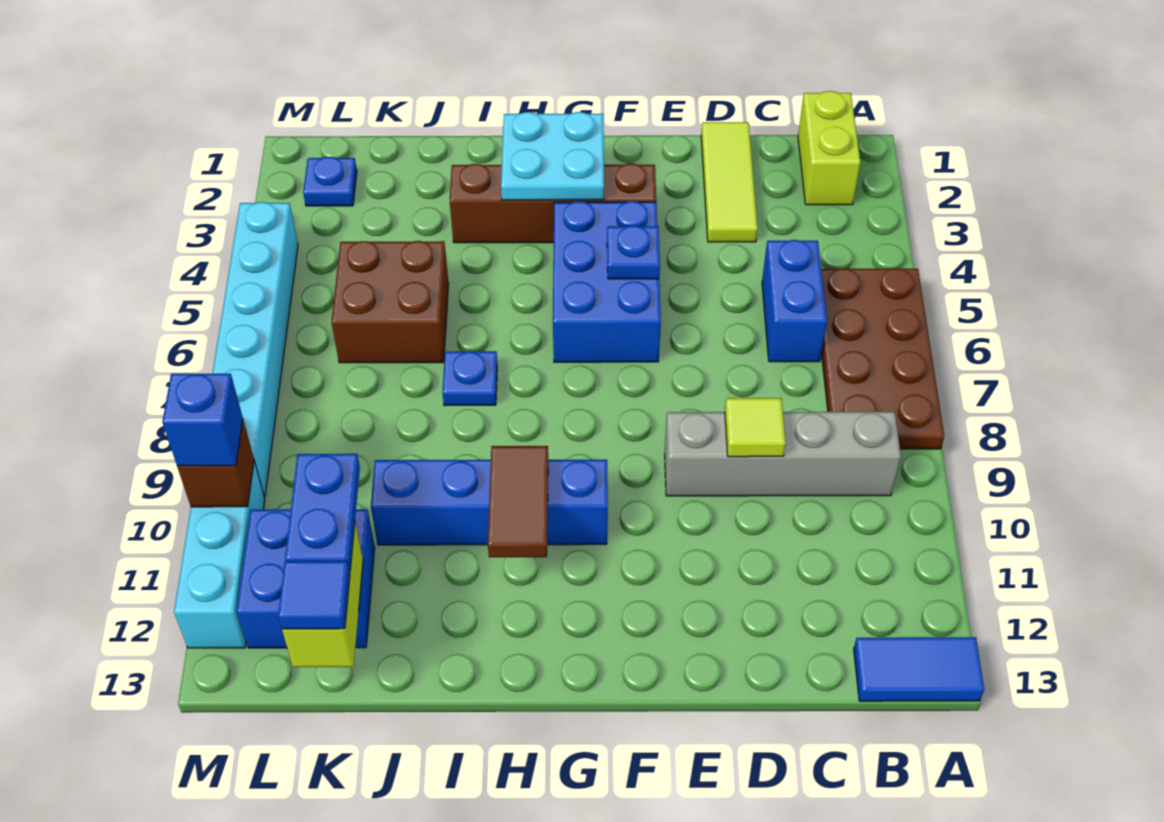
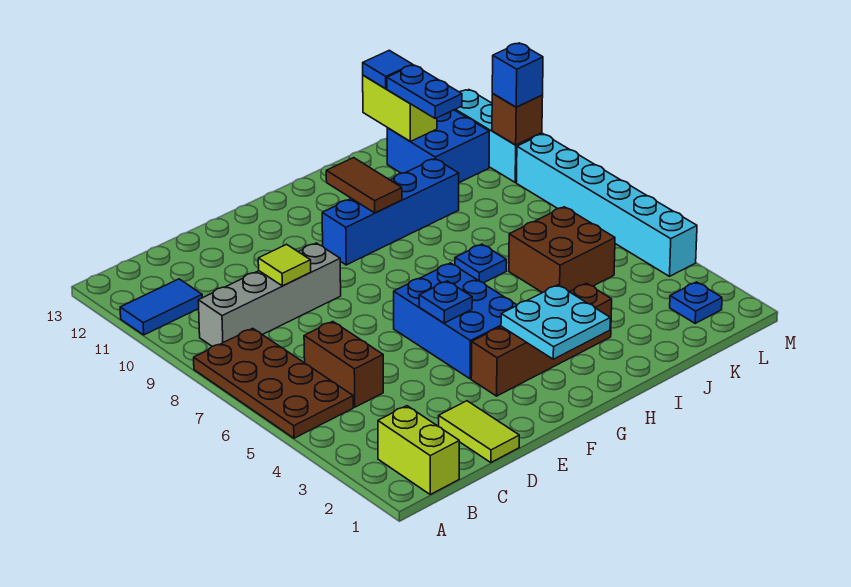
blue tile A13:B13 level 1 -> blue tile A11:B11 level 1
blue brick C5:C6 level 1 -> brown brick C5:C6 level 1
lime tile D1:D3 level 1 -> lime tile D1:D2 level 1

